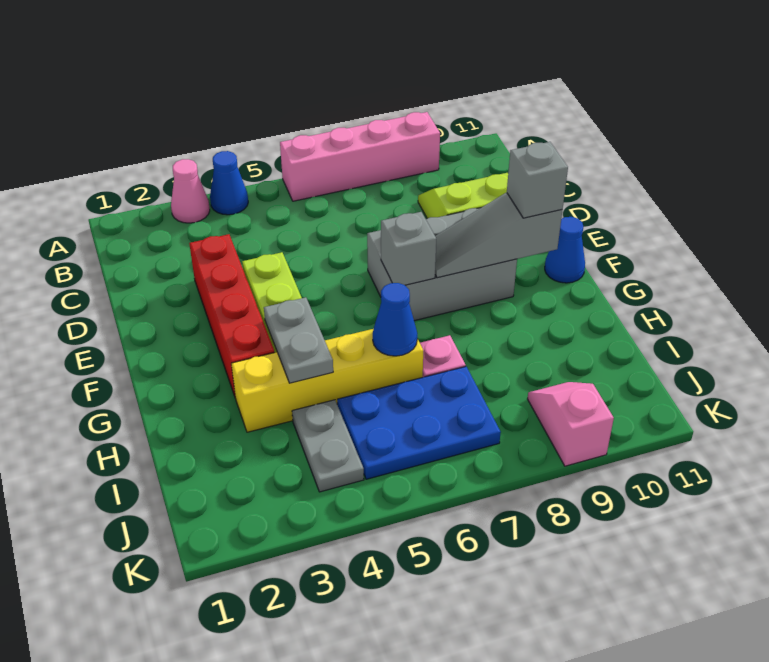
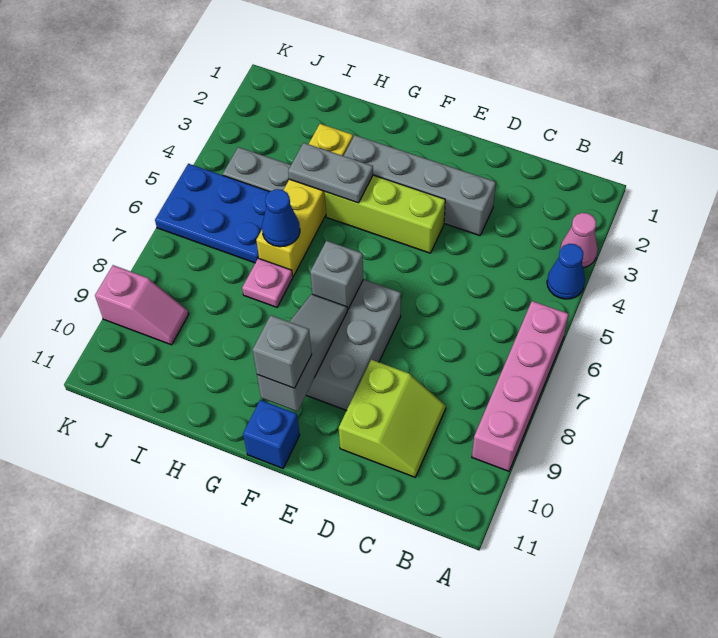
red brick D3:G3 level 1 -> grey brick D3:G3 level 1
blue cone F11 level 1 -> blue brick F11 level 1
blue plate I5:J7 level 1 -> blue plate I5:K6 level 1

